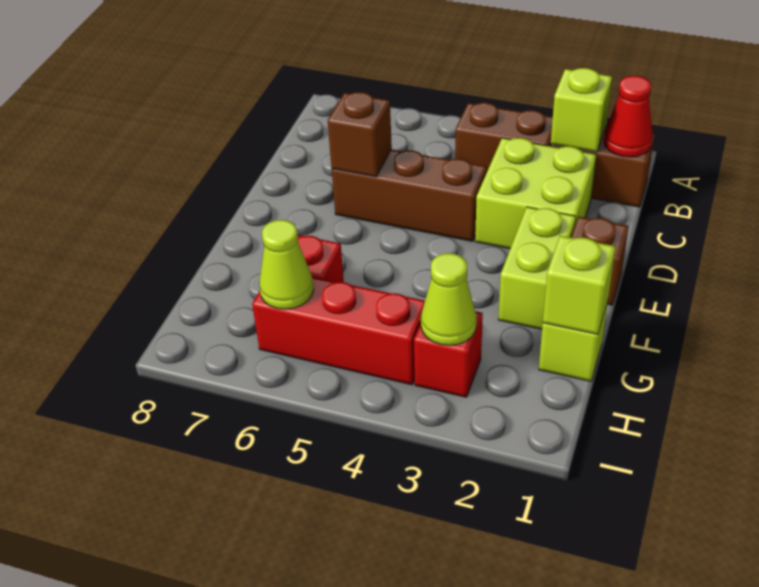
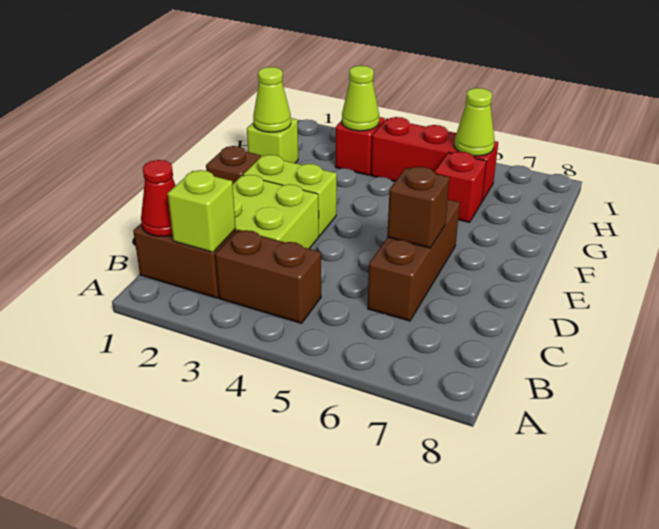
brown brick D4:D6 level 1 -> brown brick C6:E6 level 1
lime brick E2:F2 level 1 -> lime brick E2:E3 level 1
lime brick G1 level 2 -> lime cone G1 level 2

